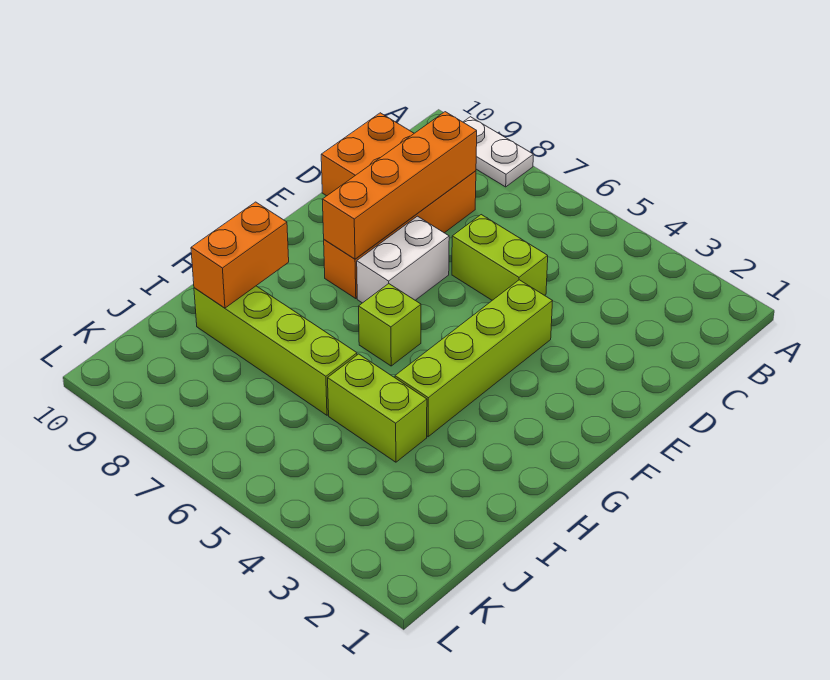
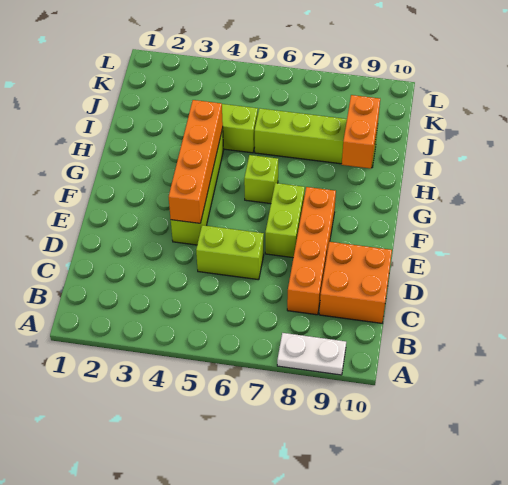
orange brick C8:F8 level 2 -> orange brick E4:H4 level 2
white brick E7:F7 level 1 -> lime brick E7:F7 level 1

